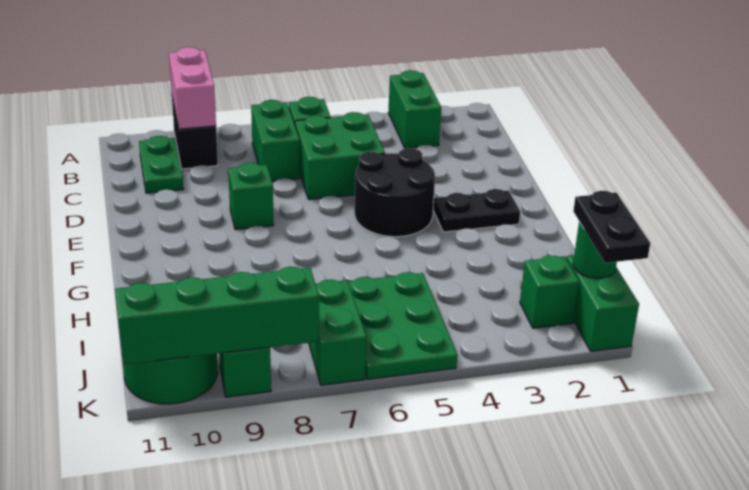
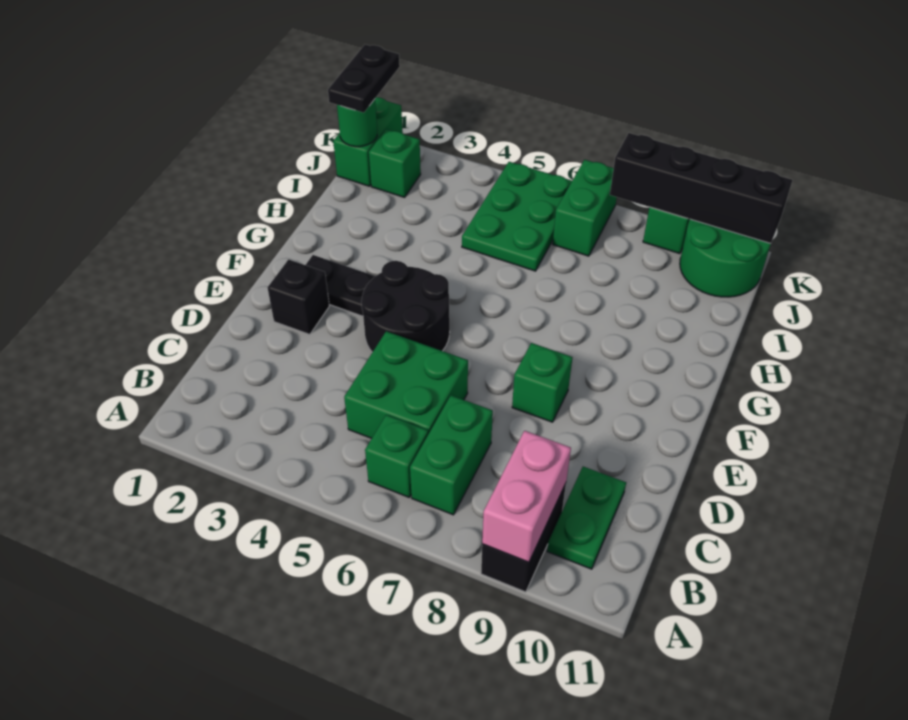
green brick A3:B3 level 1 -> none
none -> black brick E2 level 1
green brick K8:K11 level 2 -> black brick K8:K11 level 2

